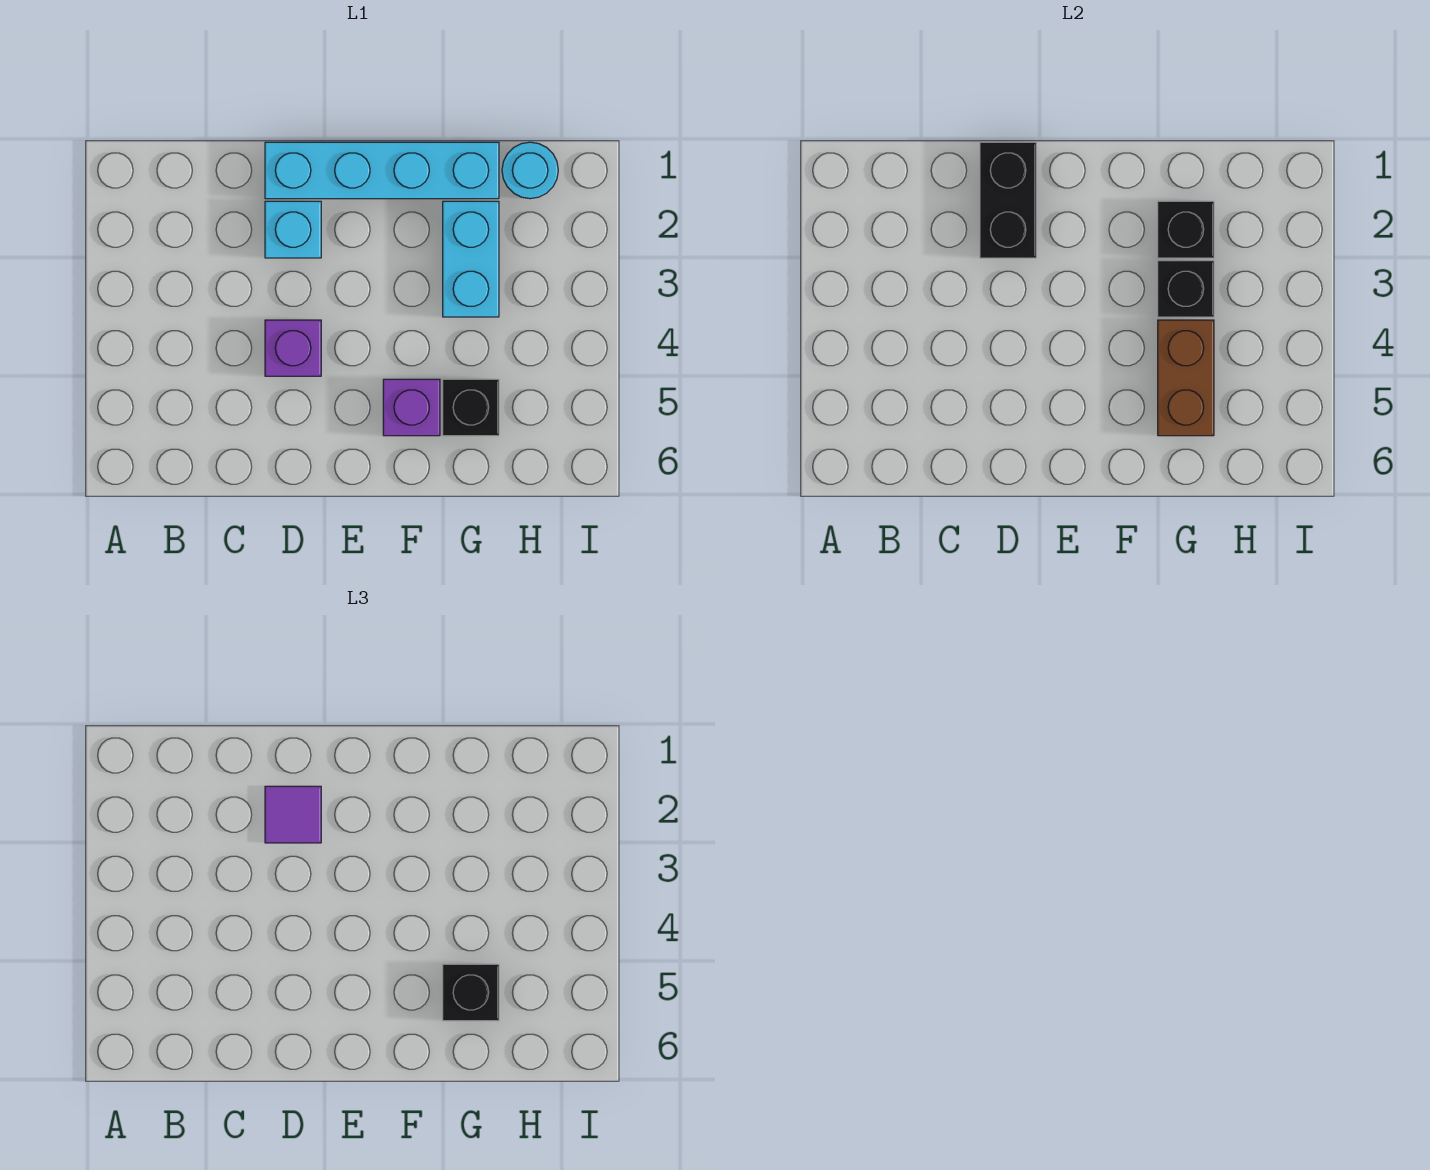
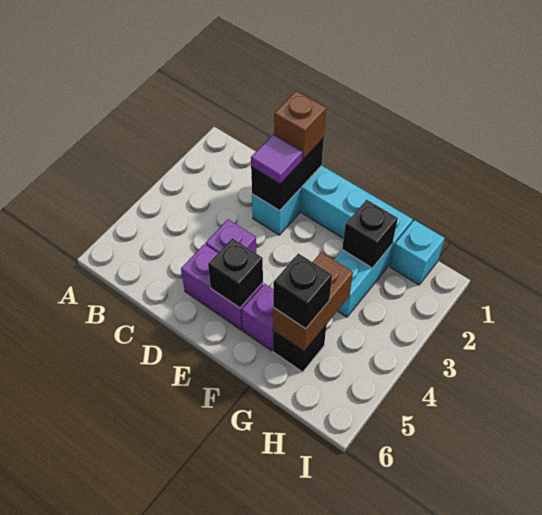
none -> brown brick D1 level 3
none -> purple brick D5:E5 level 1
black brick G3 level 2 -> black brick E5 level 2
cyan round brick H1 level 1 -> cyan brick H1 level 1

